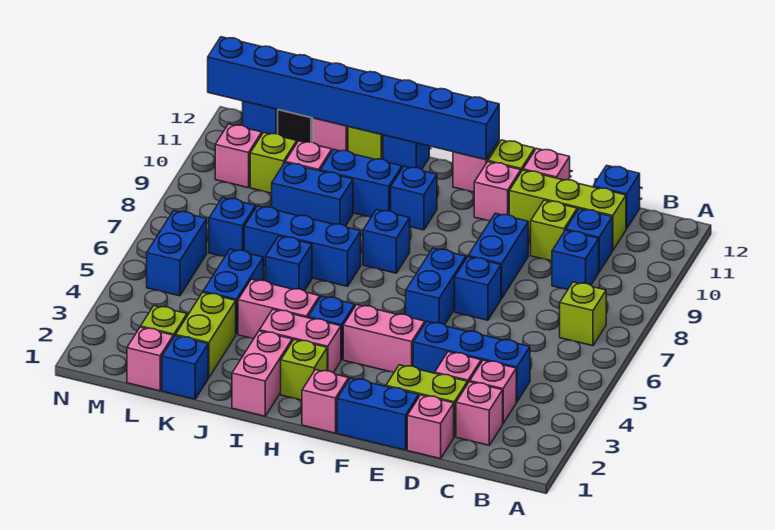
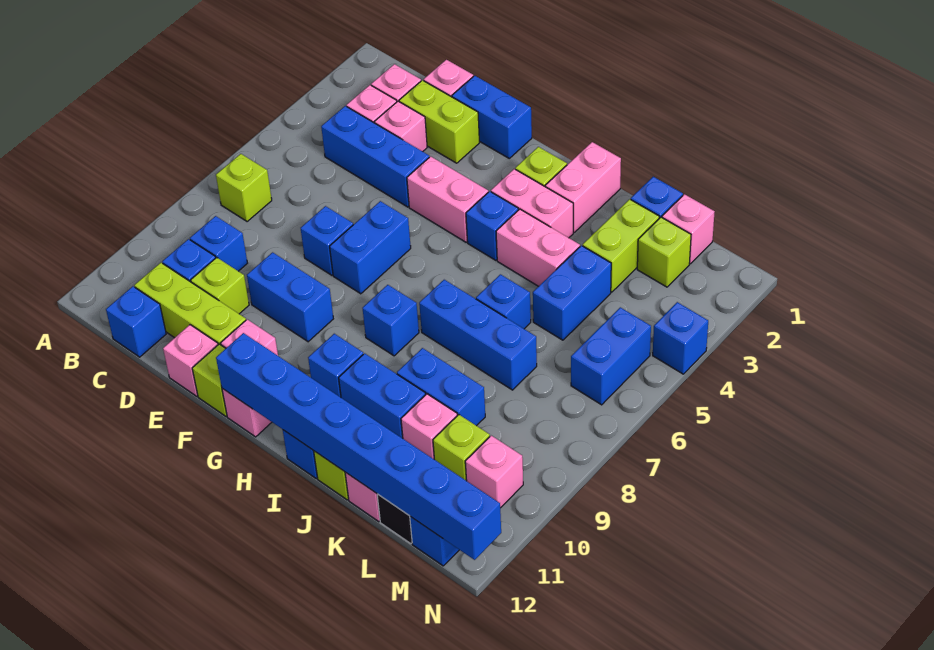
blue brick E8:E9 level 1 -> blue brick E9:F9 level 1
pink brick G1 level 1 -> none
blue brick L7 level 1 -> blue brick N4 level 1

